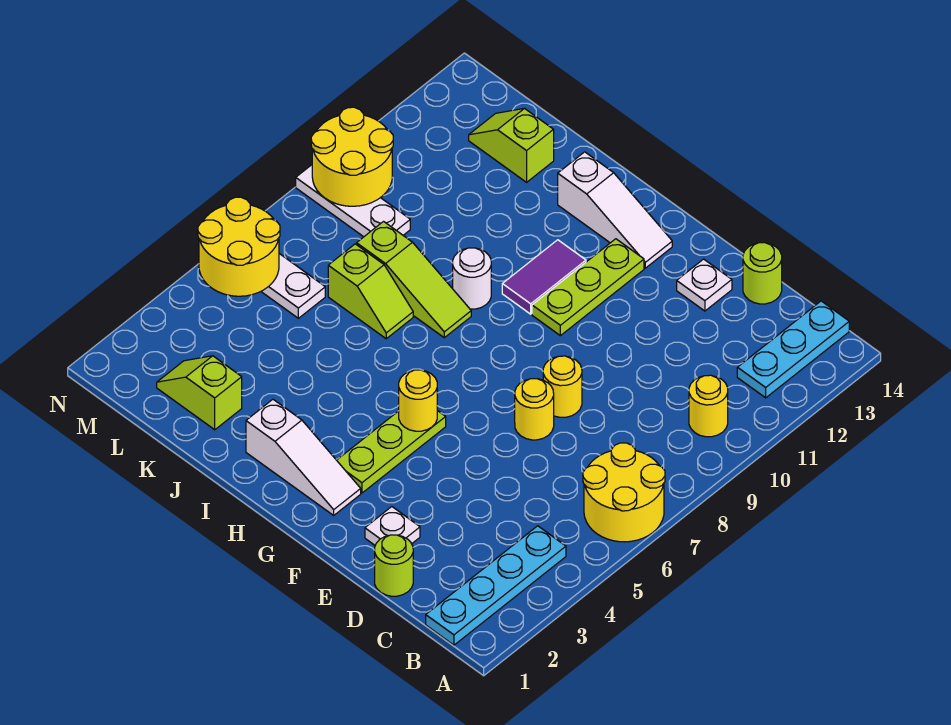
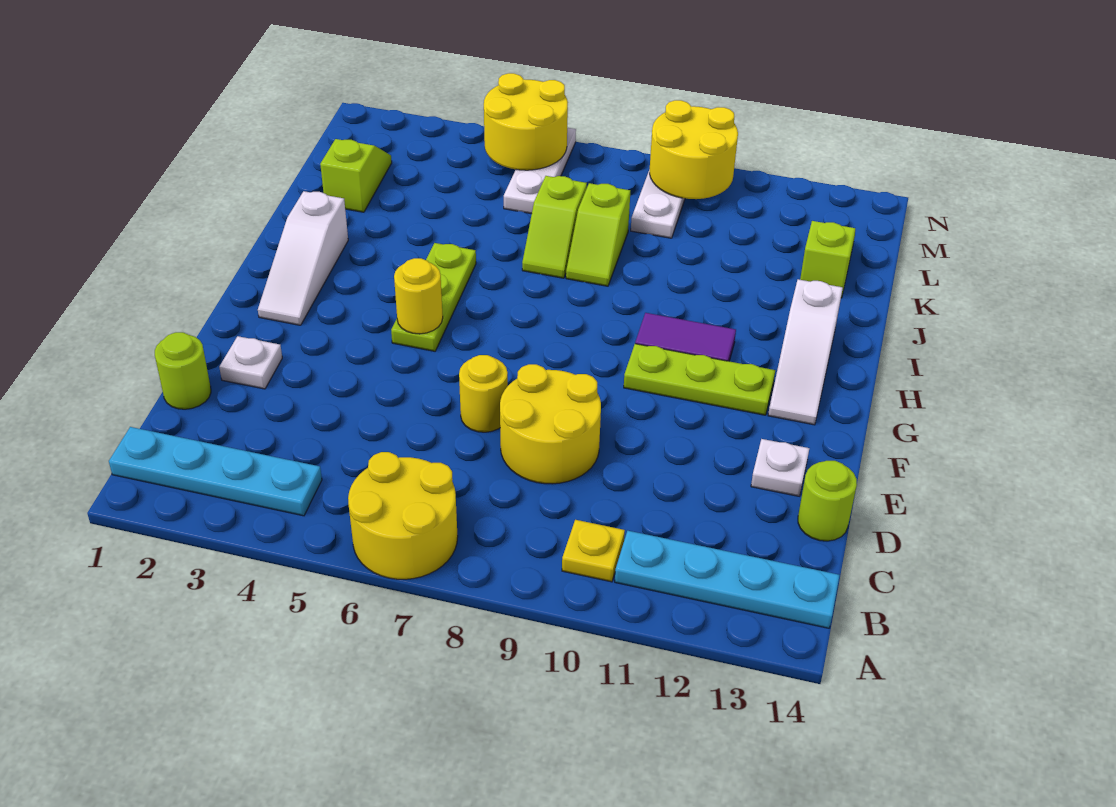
yellow round brick B10 level 1 -> yellow plate B10 level 1
cyan plate B12:B14 level 1 -> cyan plate B11:B14 level 1
yellow round brick E8 level 1 -> yellow round brick D8:E9 level 1
lime plate G3:G5 level 1 -> lime plate G5:I5 level 1
lime slope I8:K8 level 1 top K -> lime slope J8:K8 level 1 top K
white round brick I9 level 1 -> none

